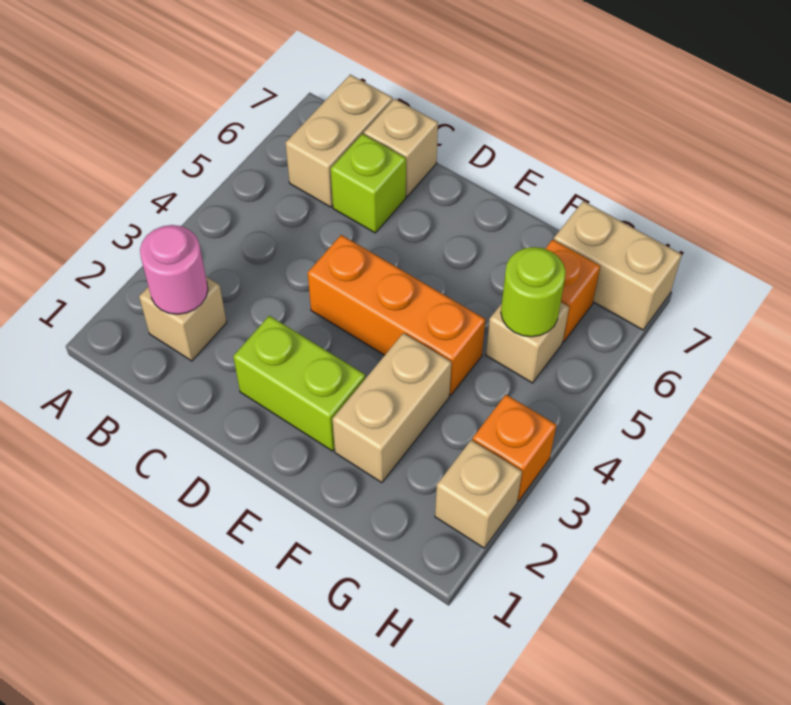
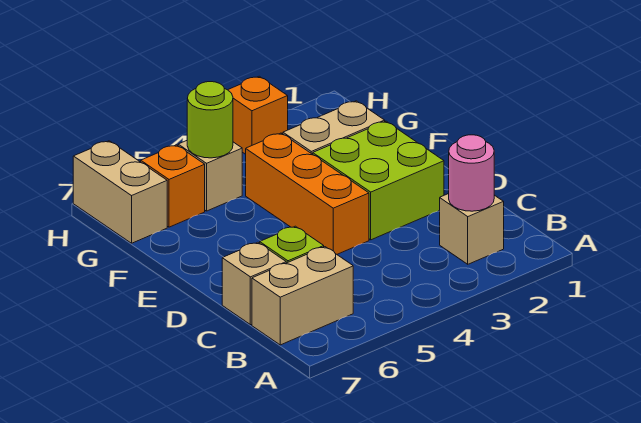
lime brick D2:E2 level 1 -> lime brick D2:E3 level 1
tan brick H2 level 1 -> none

